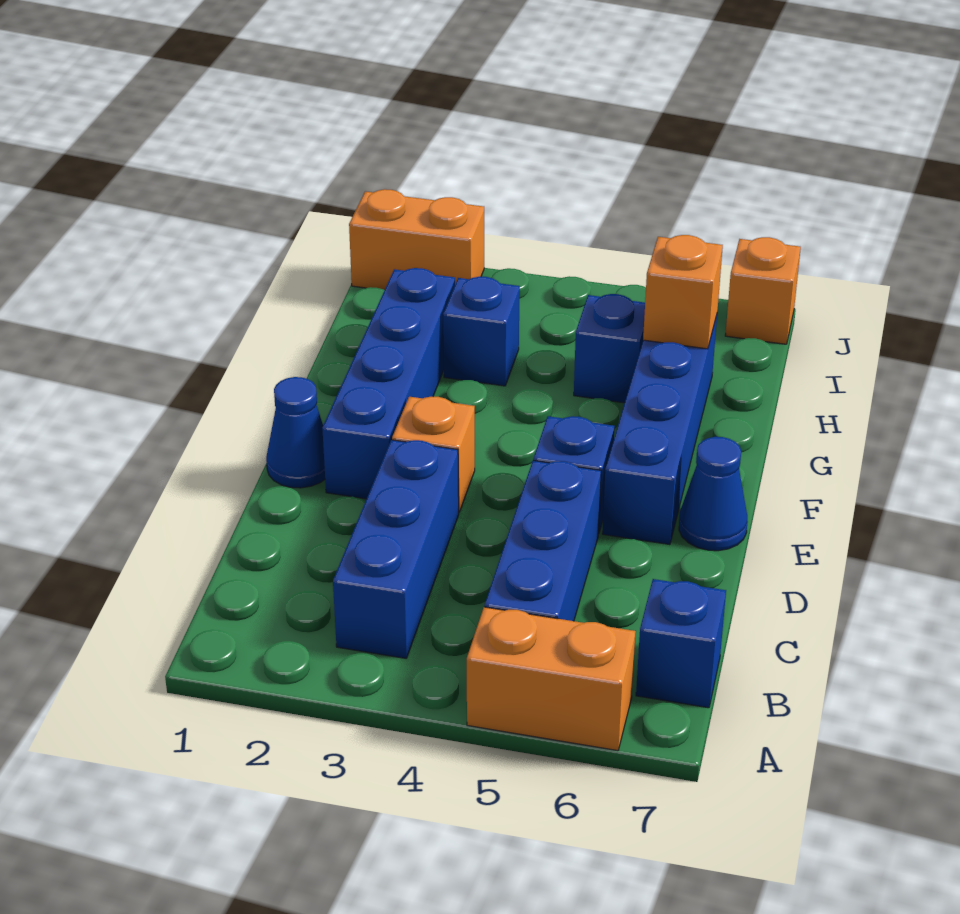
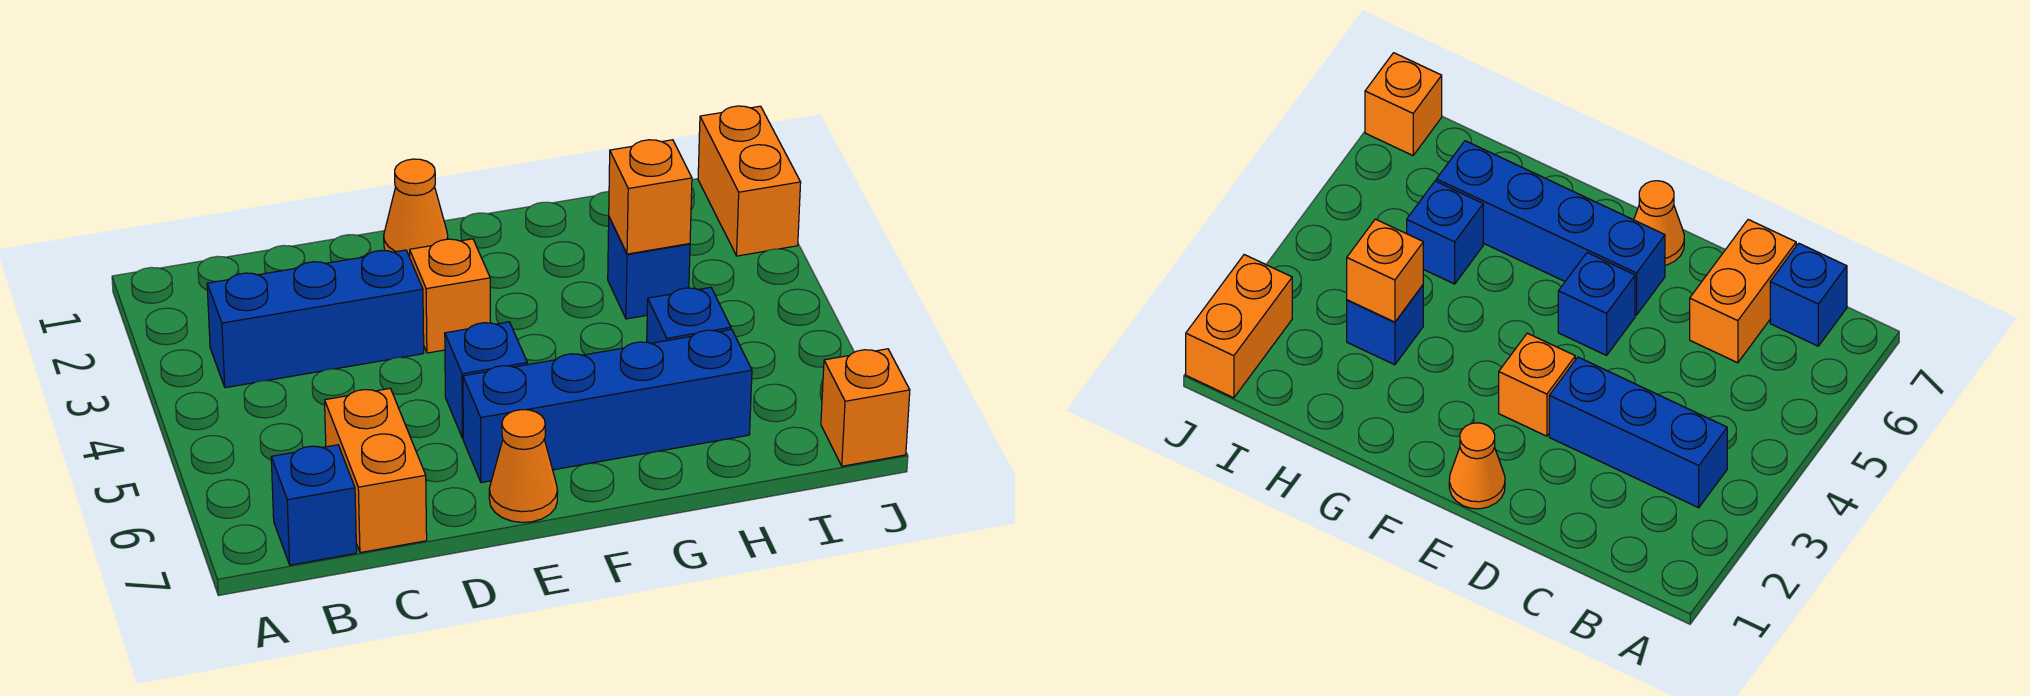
orange brick A5:A6 level 1 -> orange brick C6:C7 level 1
blue brick B5:D5 level 1 -> none
blue cone E1 level 1 -> orange cone E1 level 1
blue brick E2:H2 level 1 -> none
blue cone E7 level 1 -> orange cone E7 level 1
orange brick H6 level 2 -> orange brick H3 level 2

